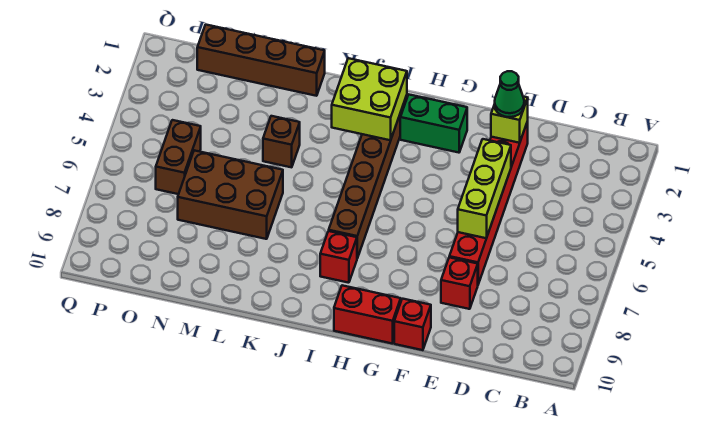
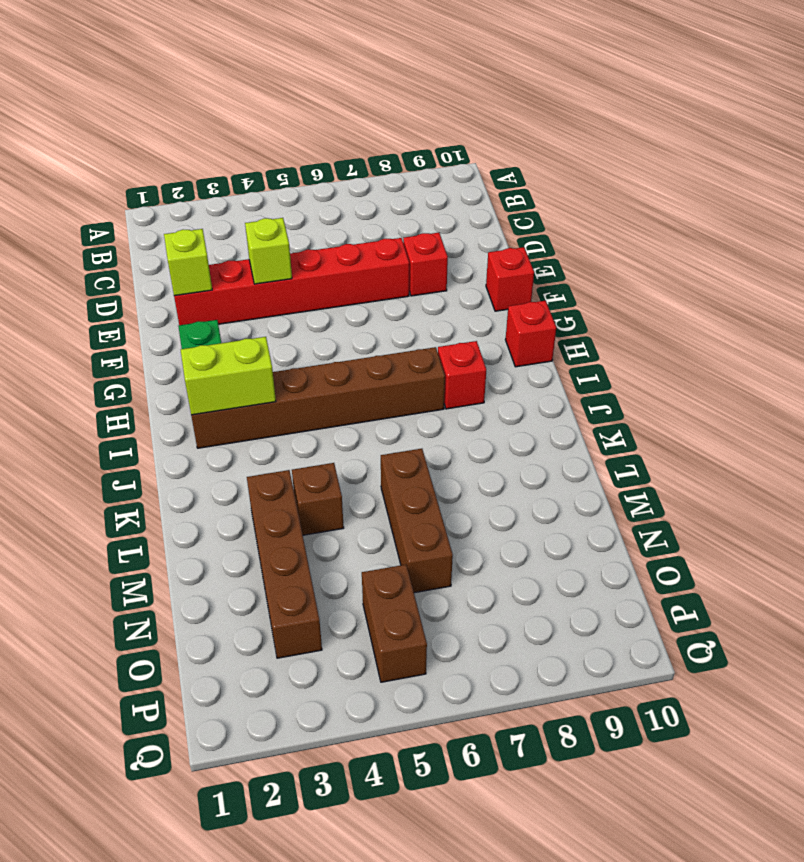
green cone E2 level 3 -> none
lime brick E4:E6 level 2 -> lime brick E4 level 2
red brick G10:H10 level 1 -> red brick H10 level 1
lime brick I2:J3 level 2 -> lime brick I2:I3 level 2
brown brick L1:O1 level 1 -> brown brick L3:O3 level 1
brown brick L6:N7 level 1 -> brown brick L6:N6 level 1
brown brick O5:O6 level 1 -> brown brick O5:P5 level 1

